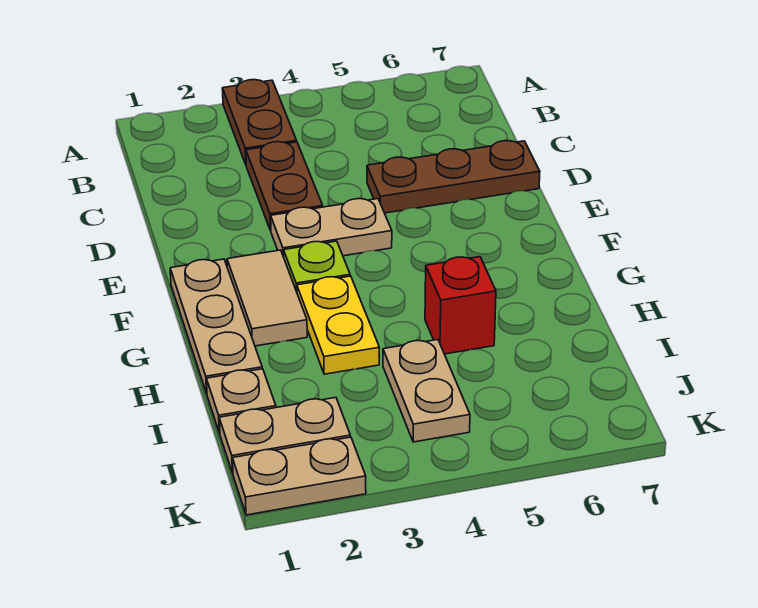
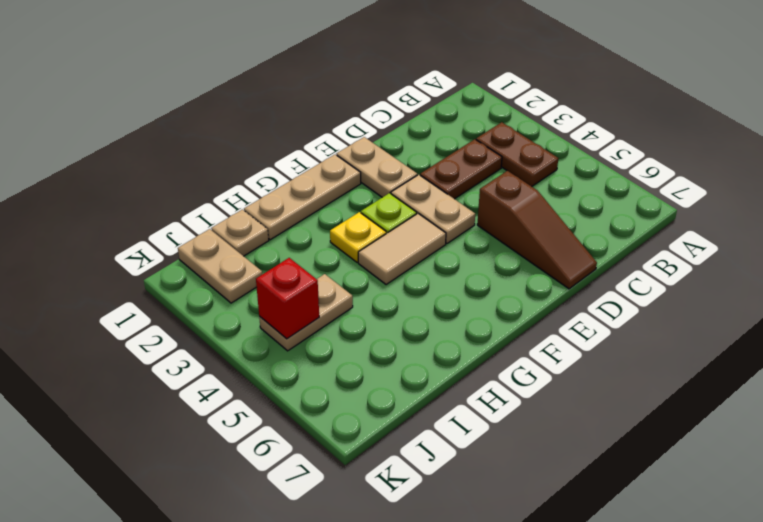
brown plate A3:B3 level 1 -> brown plate B3:B4 level 1
brown plate D5:D7 level 1 -> brown slope D5:D7 level 1 top 5
tan tile F2:G2 level 1 -> tan tile F4:G4 level 1
yellow plate G3:H3 level 1 -> yellow plate G3 level 1
red brick H5 level 1 -> red brick J4 level 2
tan plate K1:K2 level 1 -> tan plate E1:E2 level 1

